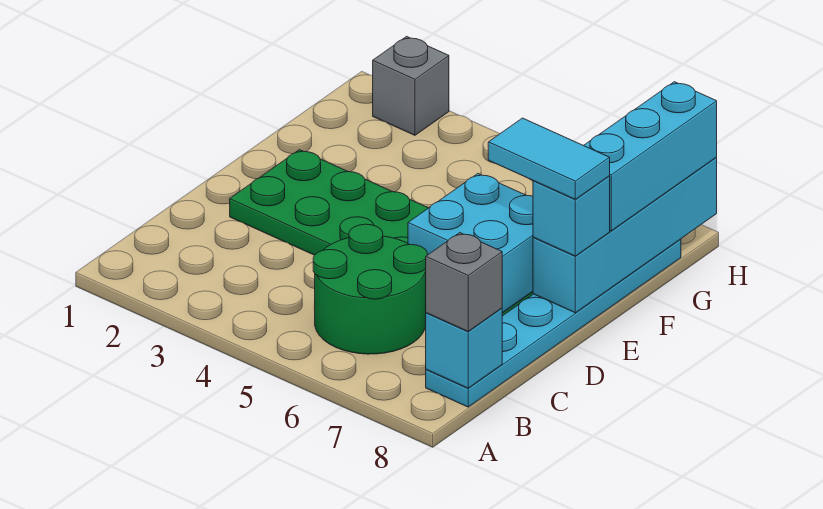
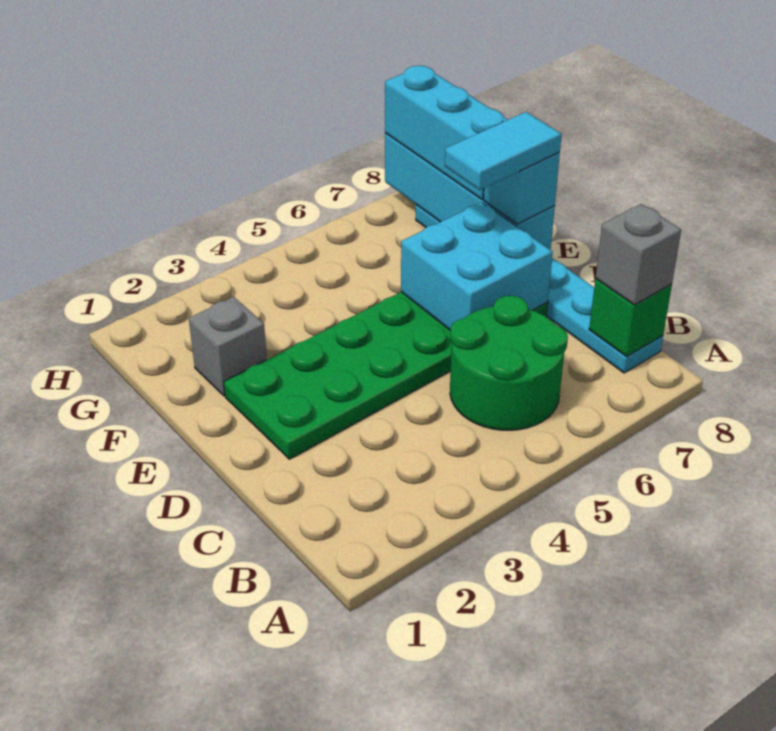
cyan brick B8 level 2 -> green brick B8 level 2
grey brick H2 level 1 -> grey brick F2 level 1

